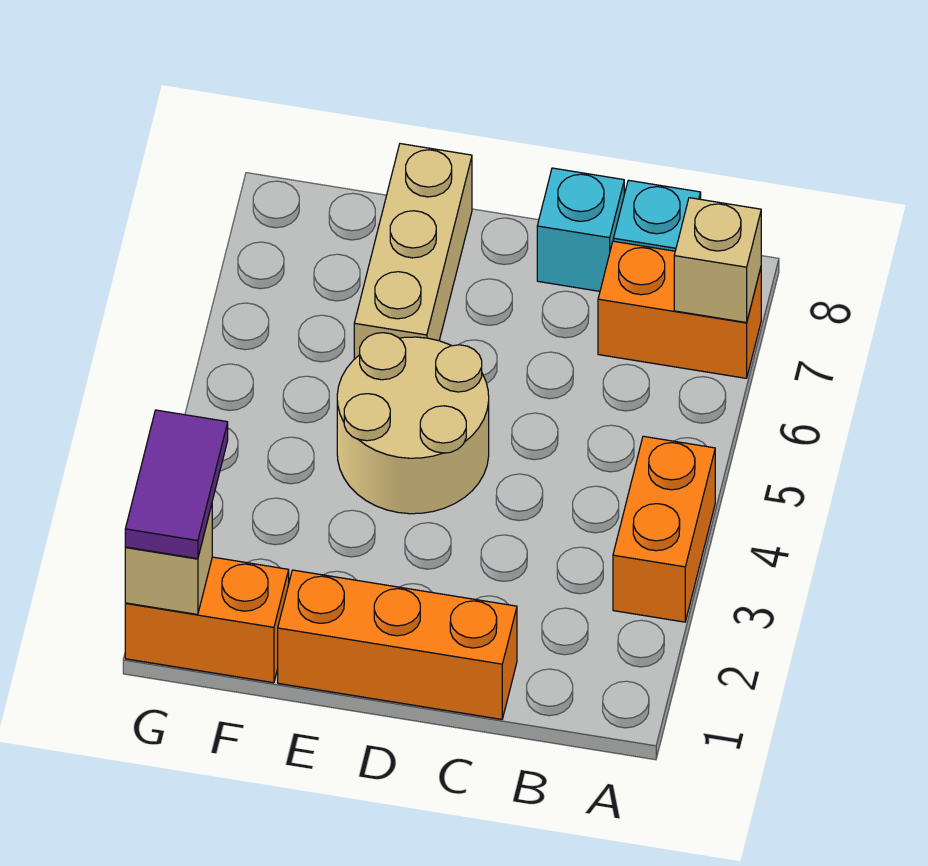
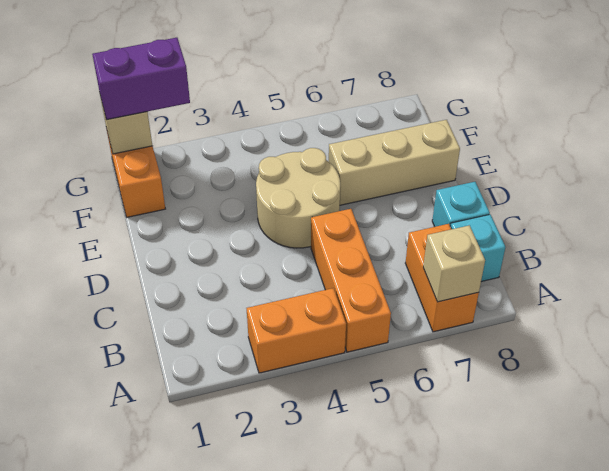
orange brick C1:E1 level 1 -> orange brick A5:C5 level 1
purple tile G1:G2 level 3 -> purple brick G1:G2 level 3

